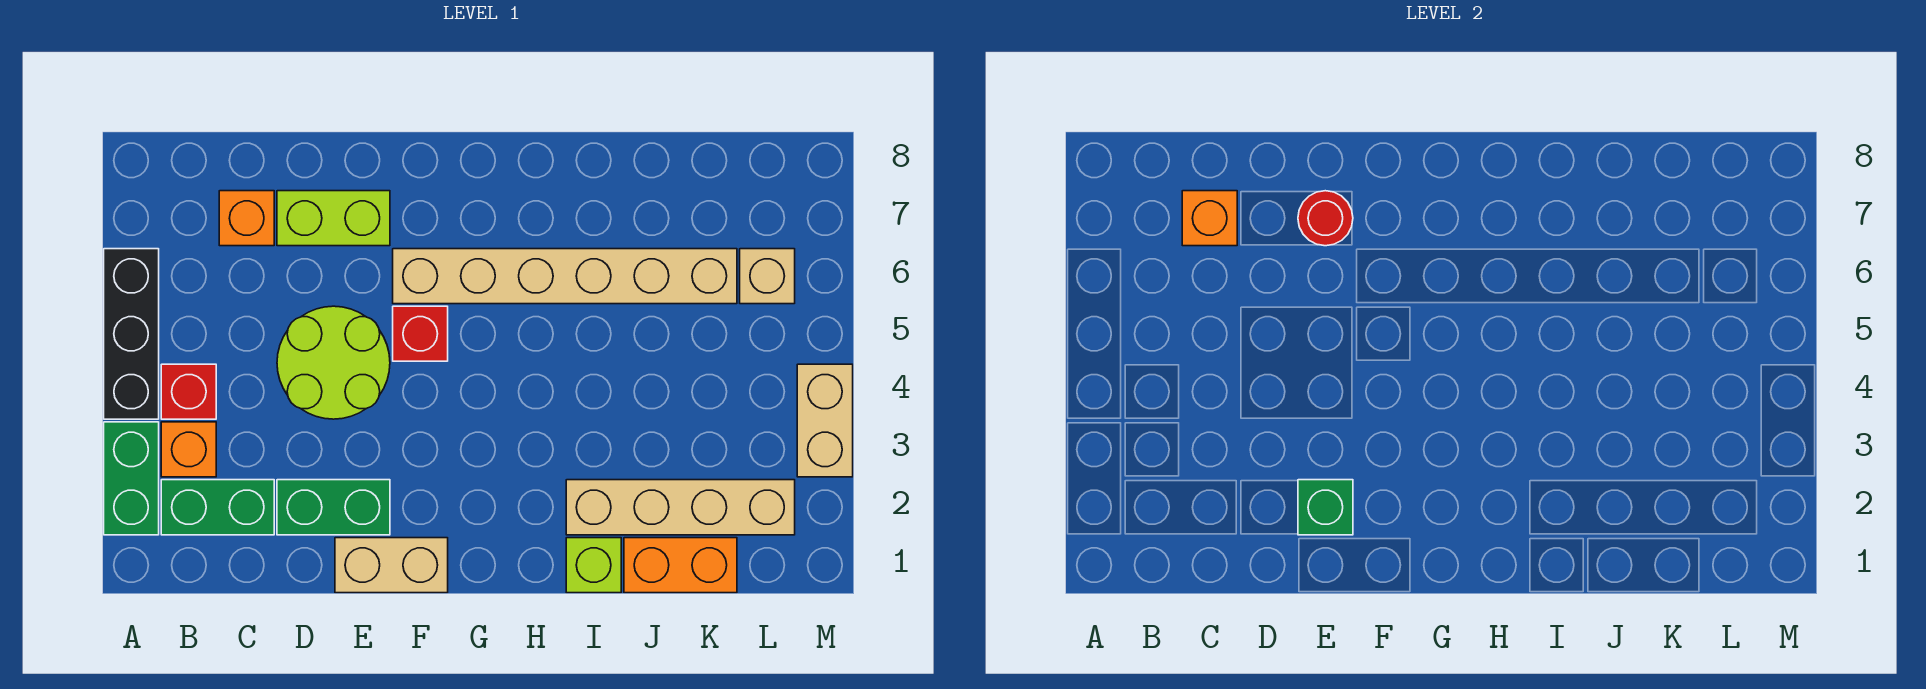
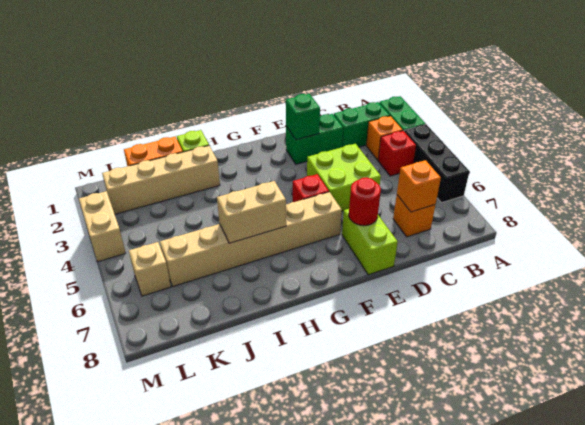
lime round brick D4:E5 level 1 -> lime brick D4:E5 level 1
lime brick D7:E7 level 1 -> lime brick E7:E8 level 1
tan brick E1:F1 level 1 -> tan brick H6:I6 level 2

